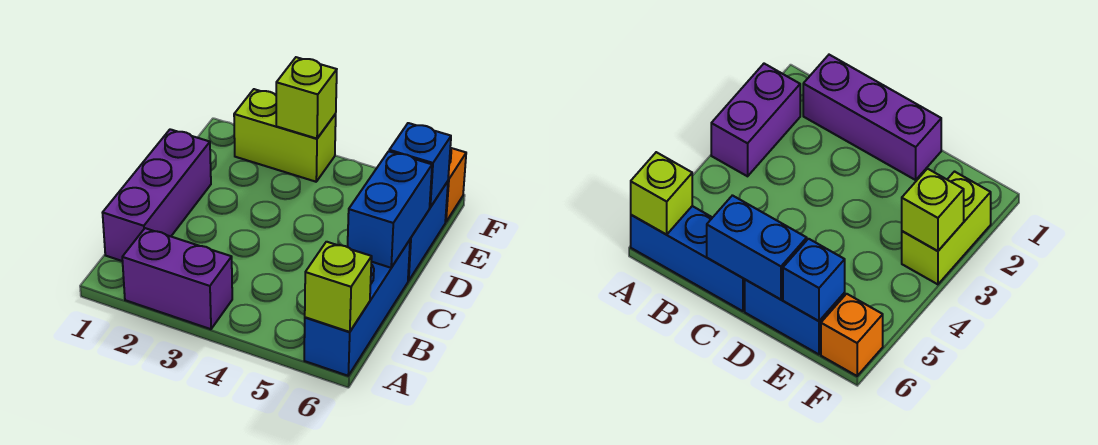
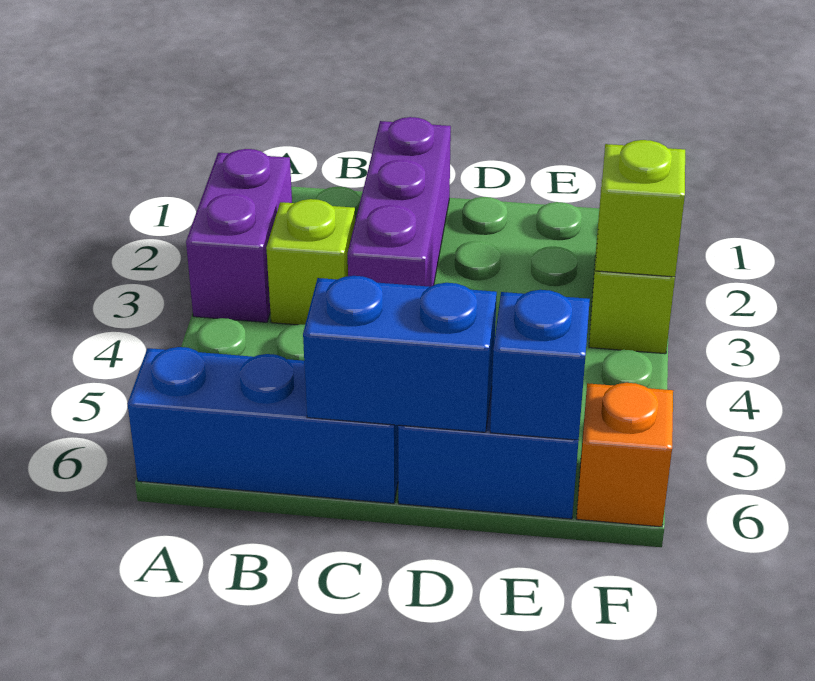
lime brick A6 level 2 -> lime brick B3 level 1
purple brick B1:D1 level 1 -> purple brick C1:C3 level 1

